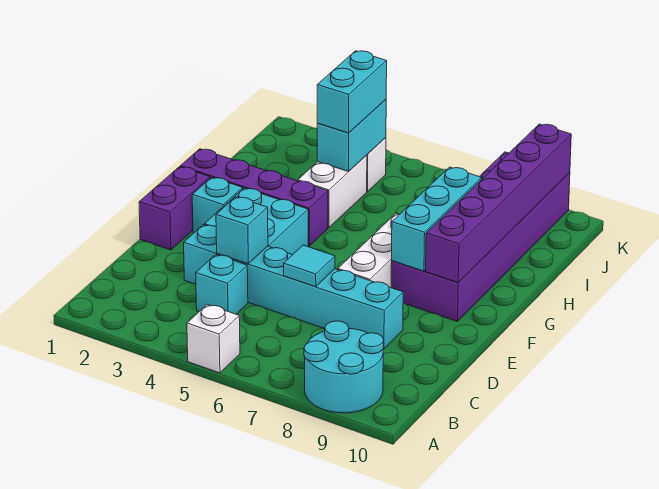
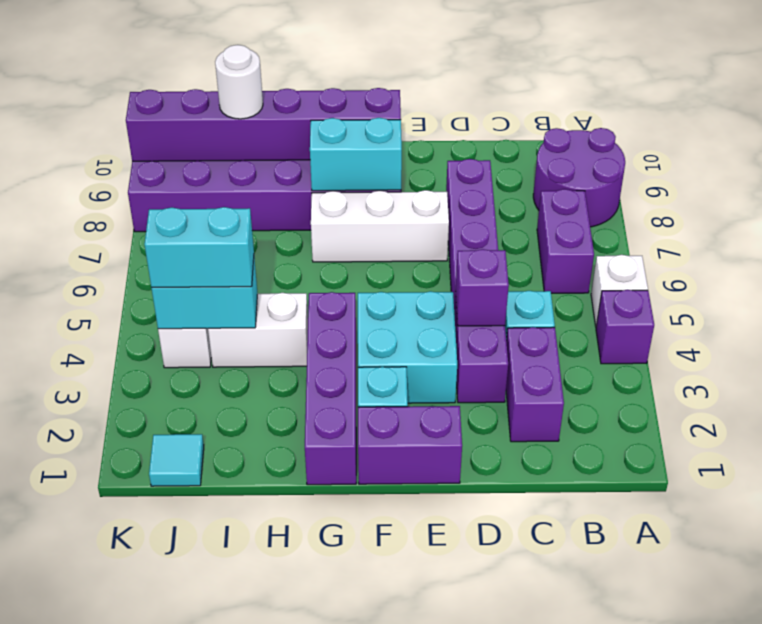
none -> purple brick A4 level 1
cyan round brick A8:B9 level 1 -> purple round brick A8:B9 level 1
none -> purple brick B6:B7 level 1
none -> purple brick C2:C3 level 1
cyan brick D3:D8 level 1 -> purple brick D3:D8 level 1
cyan brick D4 level 2 -> purple brick D4 level 2
cyan tile D6 level 2 -> cyan tile J1 level 1
cyan brick F8:H8 level 2 -> cyan brick F8:G8 level 2
none -> white round brick I9 level 3

